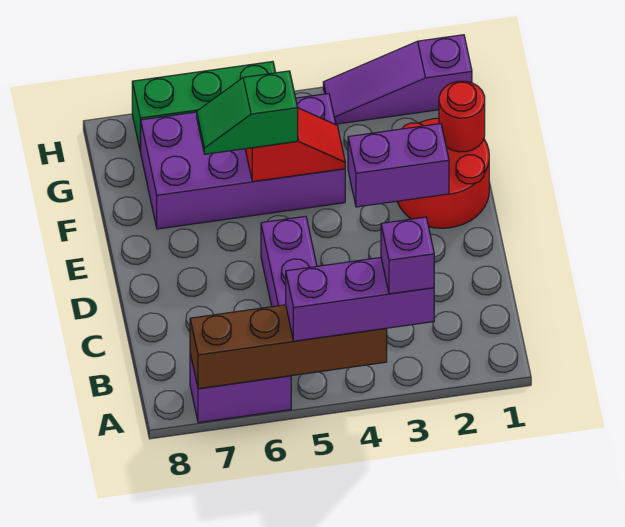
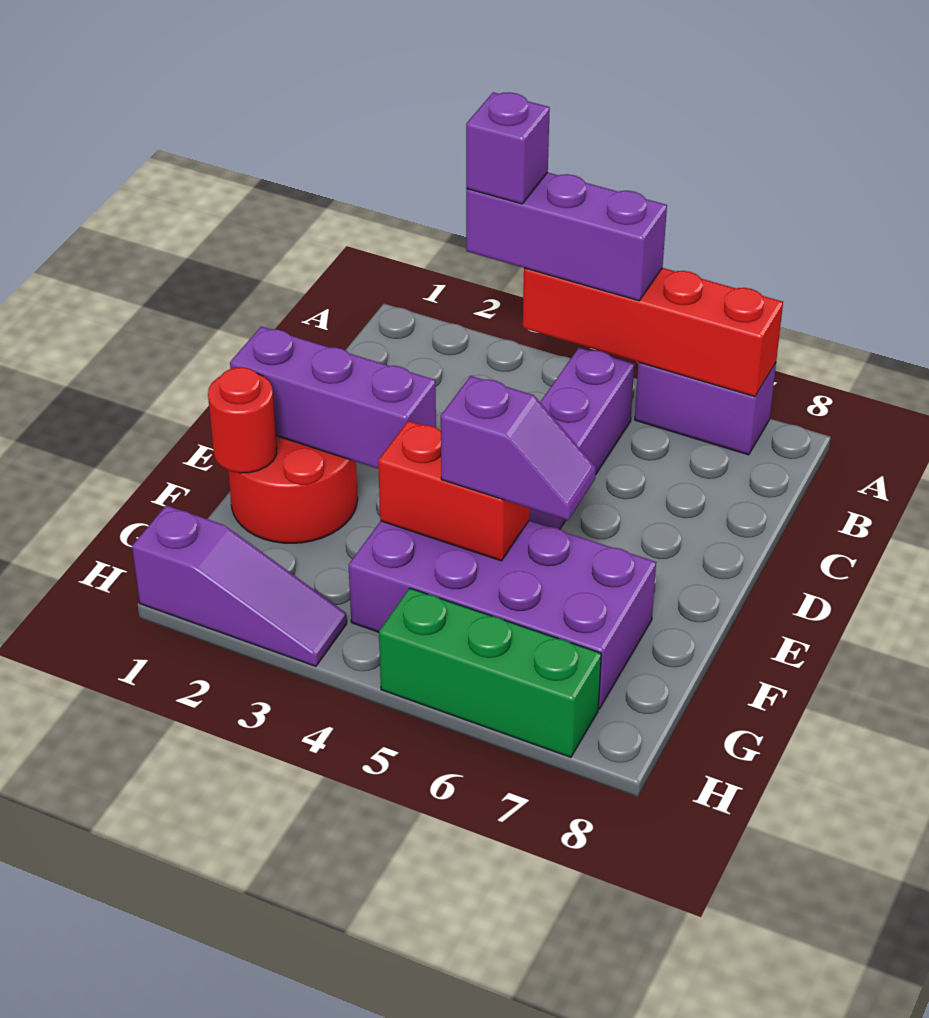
brown brick A4:A7 level 2 -> red brick A4:A7 level 2
purple brick E2:E3 level 2 -> purple brick E1:E3 level 2
red slope F4:F5 level 2 top 5 -> red brick F4:F5 level 2
green slope F5:F6 level 3 top 5 -> purple slope F5:F6 level 3 top 5

